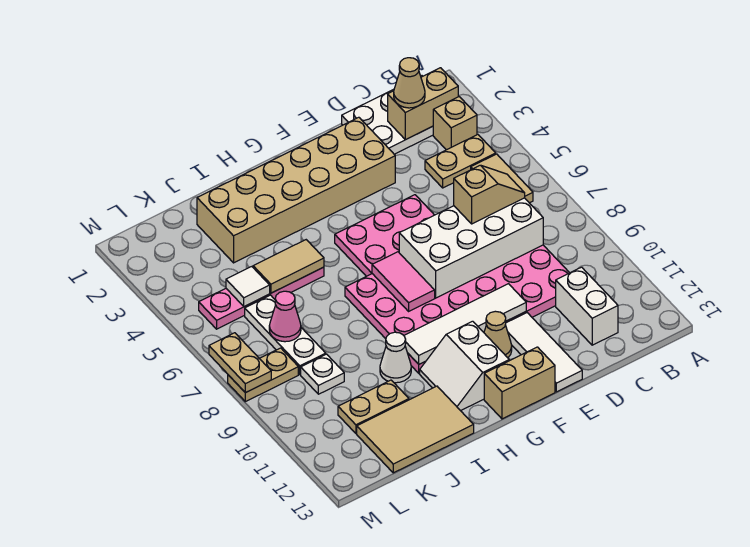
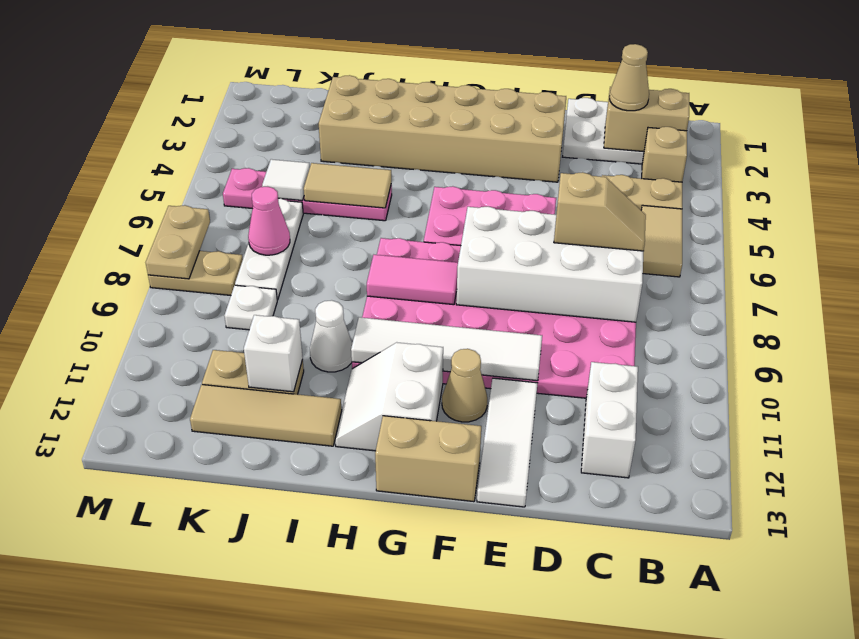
pink tile G7:G8 level 2 -> pink tile G8:H8 level 2
tan tile I12:K13 level 1 -> tan tile I12:K12 level 1
none -> white brick J11 level 2

